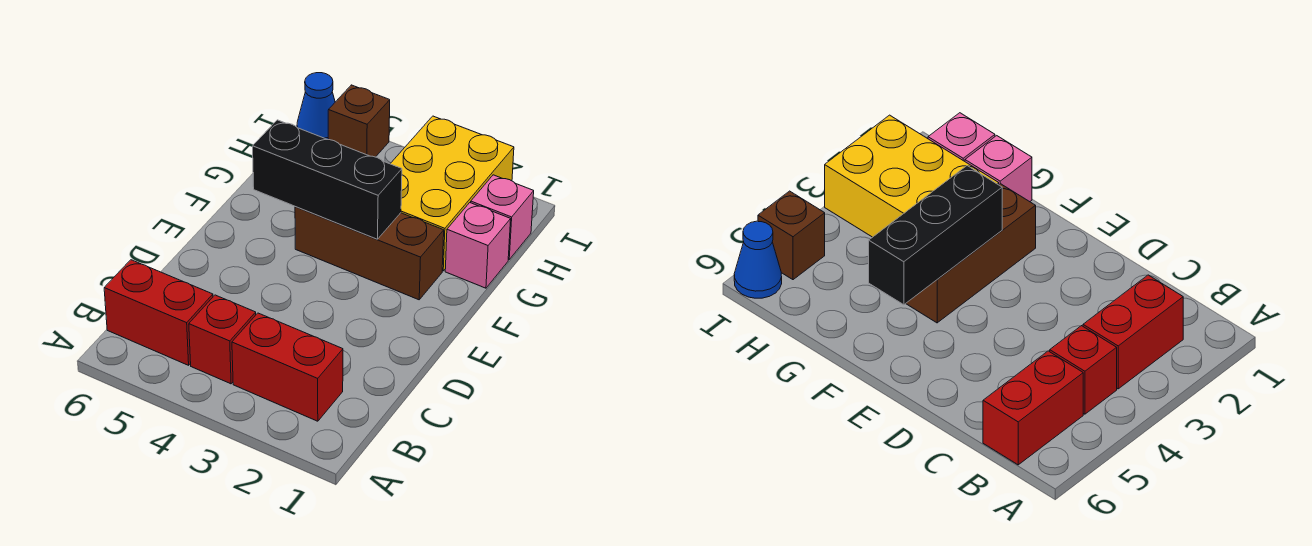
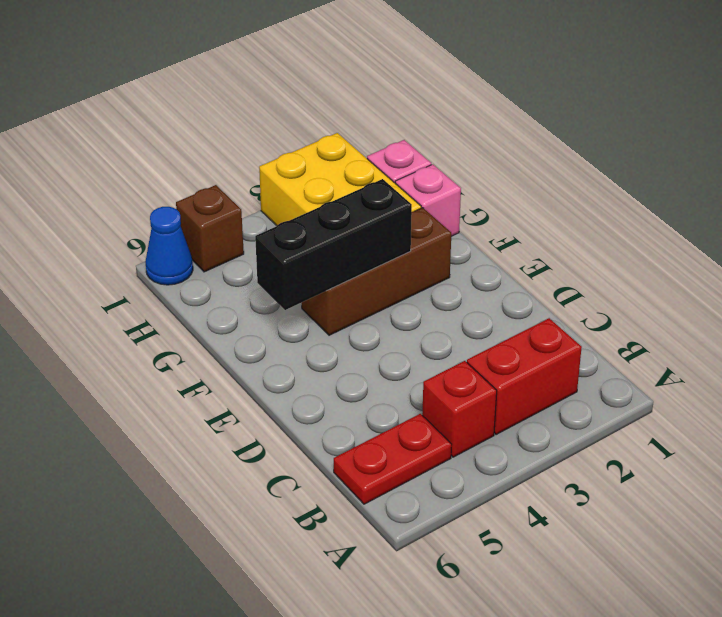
red brick B5:B6 level 1 -> red plate B5:B6 level 1

